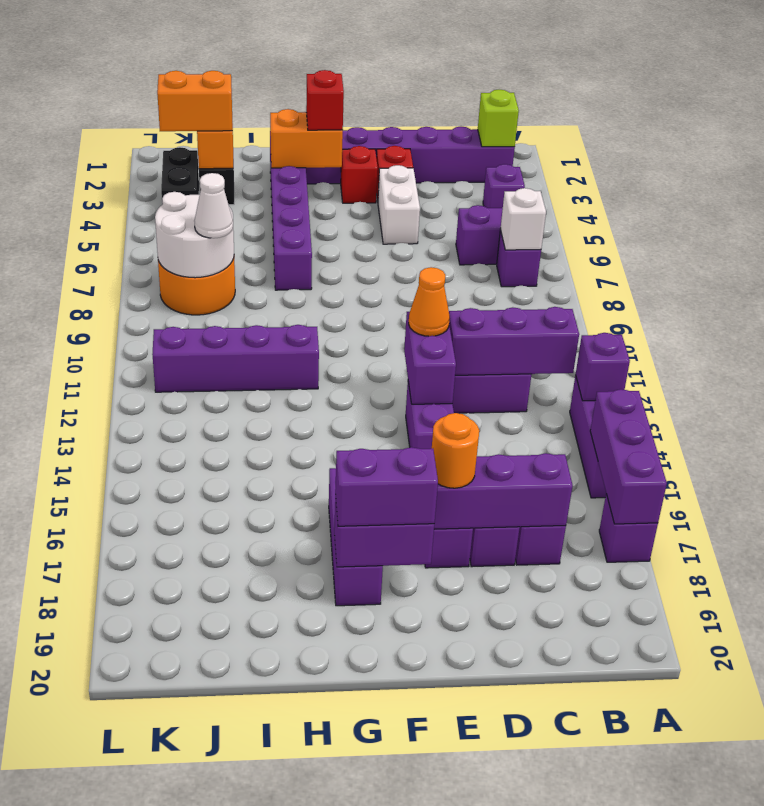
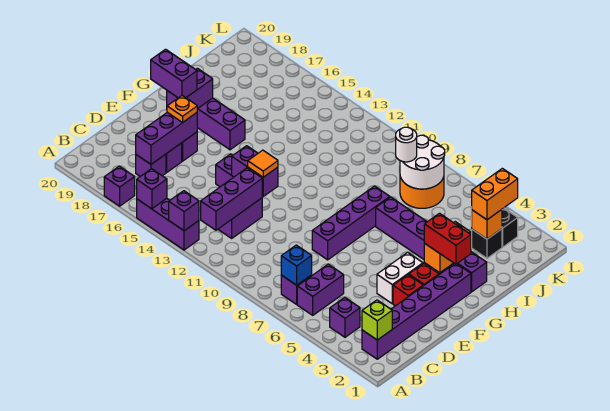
purple brick A15:A17 level 2 -> purple brick A15 level 2
white brick B7 level 2 -> blue brick B7 level 2
white brick E4:E5 level 1 -> white brick E4:F4 level 1
orange cone E12 level 3 -> orange tile E12 level 3
orange round brick E17 level 3 -> orange plate E17 level 3
purple brick F18:G18 level 3 -> purple brick F18:F19 level 3
red brick G3 level 3 -> red brick G2:G3 level 3
purple brick H11:K11 level 1 -> purple brick E8:H8 level 1
white cone J8 level 3 -> white round brick J8 level 3

